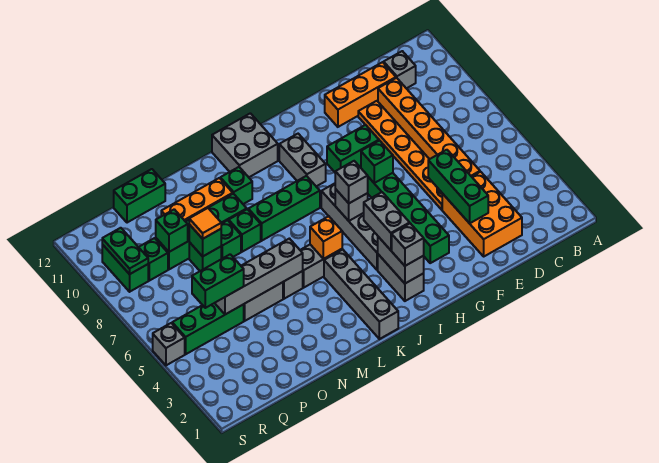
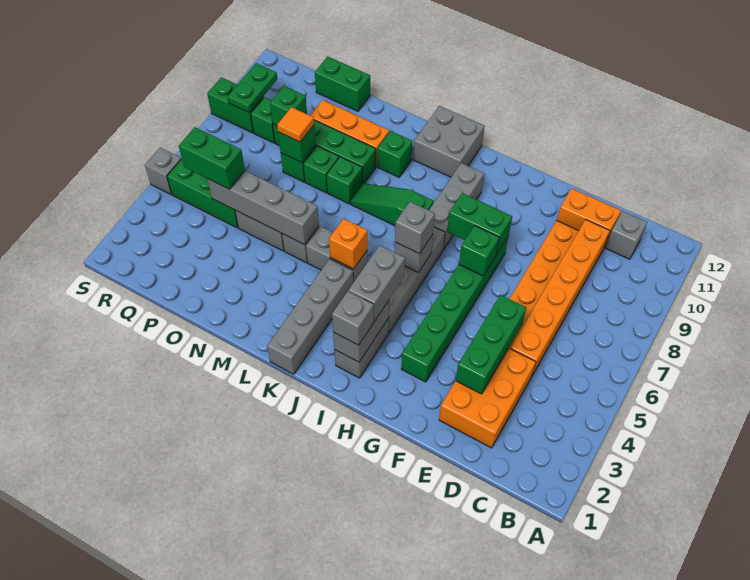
orange brick D11:F11 level 1 -> orange brick D11:E11 level 1
grey brick I9:I10 level 1 -> grey brick I8:I10 level 1
green brick J8:L8 level 1 -> green slope J8:L8 level 1 top J
green brick R9:R10 level 1 -> green brick R9:S9 level 1

